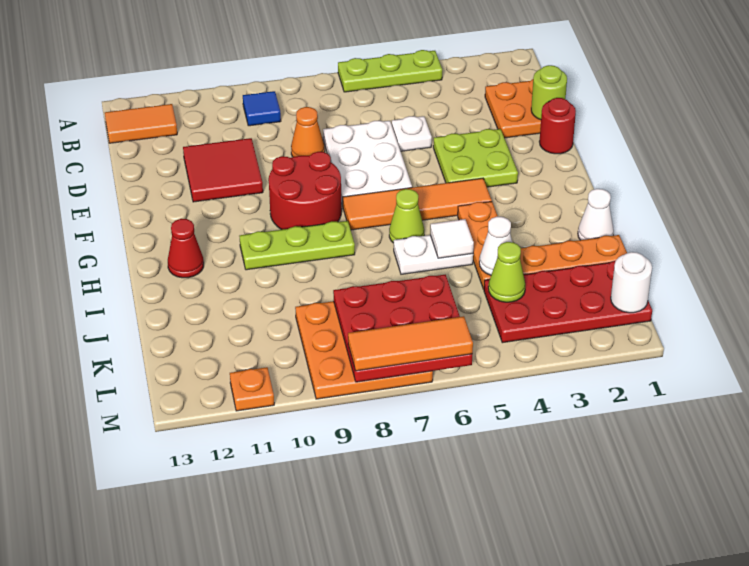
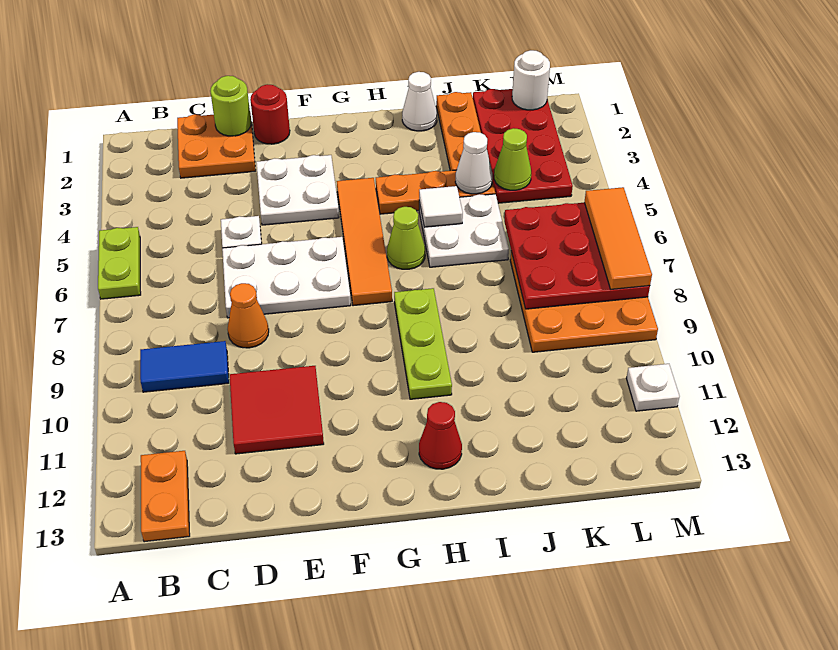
lime plate A4:A6 level 1 -> lime plate A5:A6 level 1
blue tile B9 level 1 -> blue tile B9:C9 level 1
orange tile B12:B13 level 1 -> orange plate B12:B13 level 1
lime plate E3:F4 level 1 -> white plate E3:F4 level 1
red round brick F8:G9 level 1 -> none
white plate I5:I6 level 1 -> white plate I5:J6 level 1
orange plate M11 level 1 -> white plate M11 level 1

